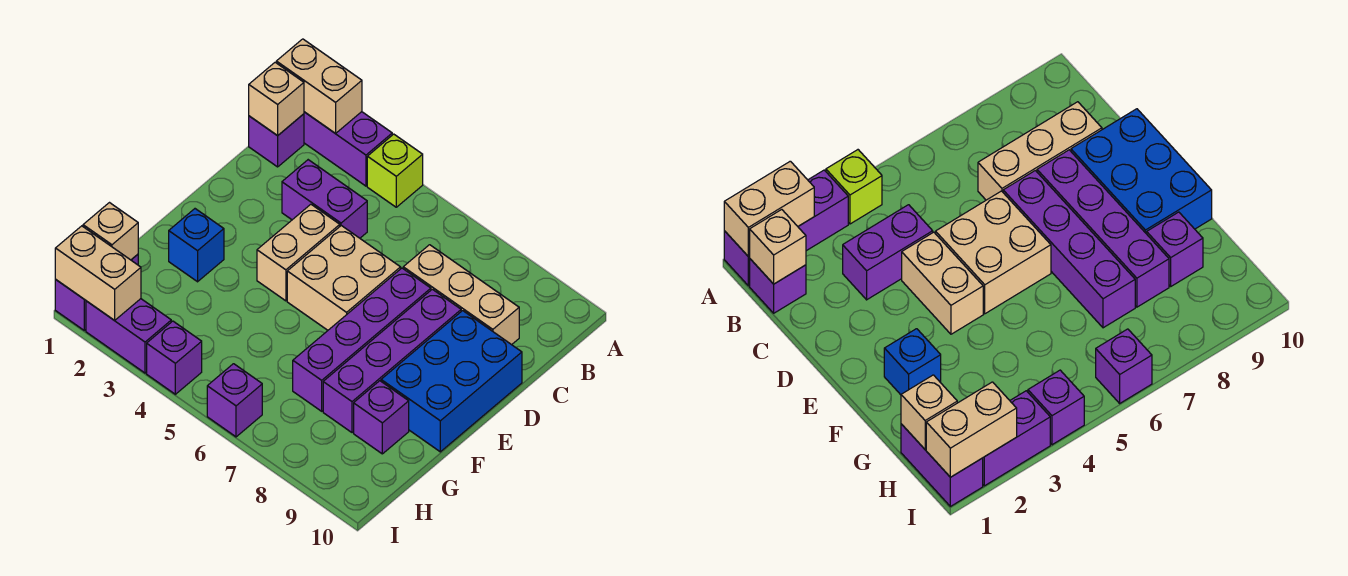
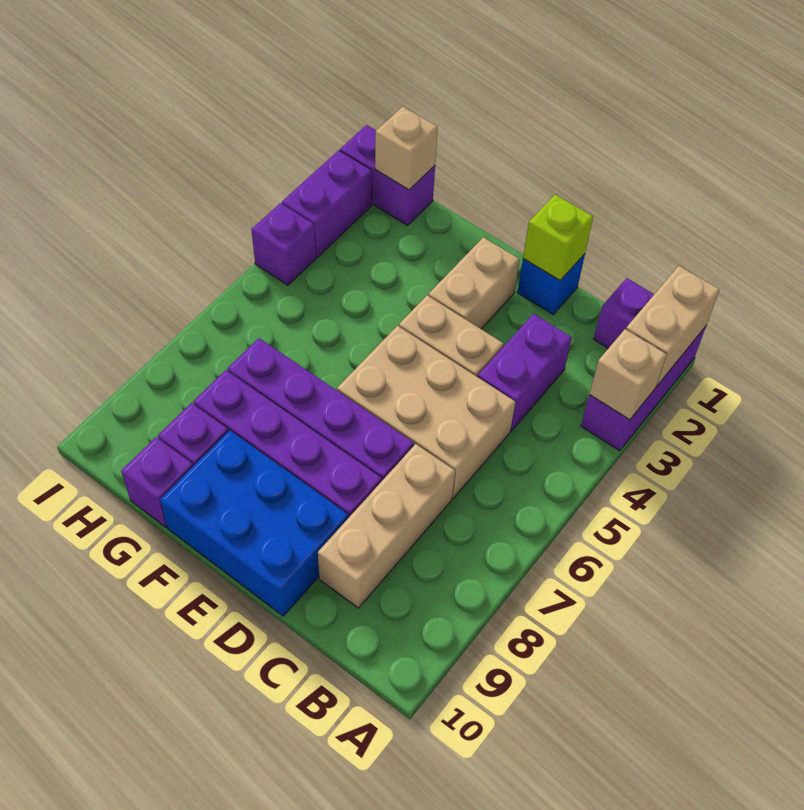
lime brick A4 level 1 -> lime brick D1 level 2
tan brick B1 level 2 -> tan brick A3 level 2
tan brick D5:E6 level 1 -> tan brick C5:E6 level 1
blue brick F2 level 1 -> blue brick D1 level 1
tan brick I1:I2 level 2 -> tan brick E2:E3 level 1
purple brick I6 level 1 -> purple brick G10 level 1

